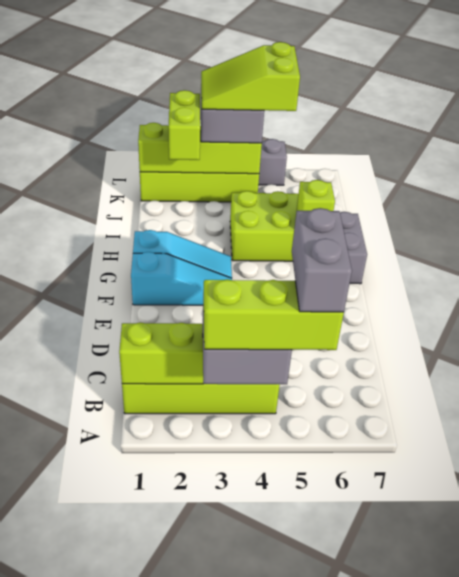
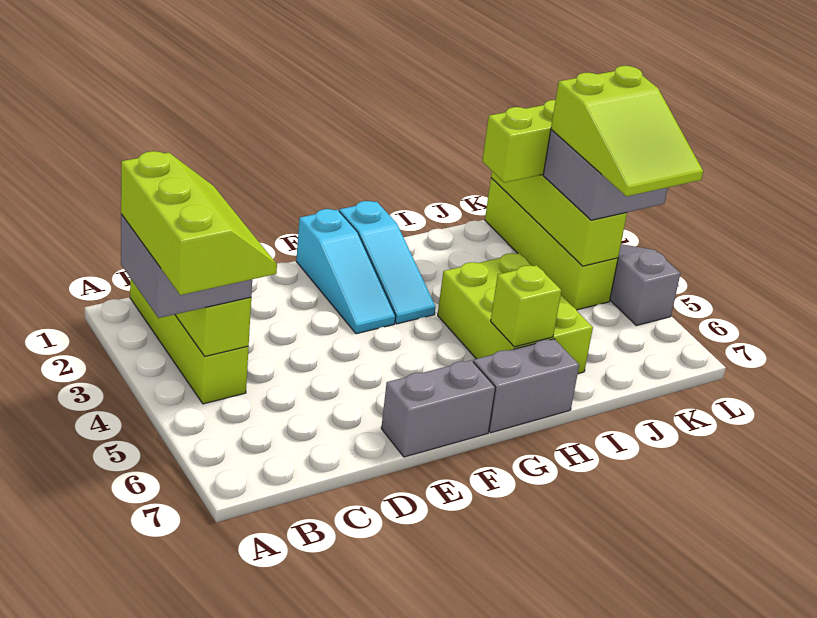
grey brick A5:B5 level 5 -> grey brick E7:F7 level 1
lime slope K3:L5 level 4 top 5 -> lime slope K3:L5 level 4 top 3

